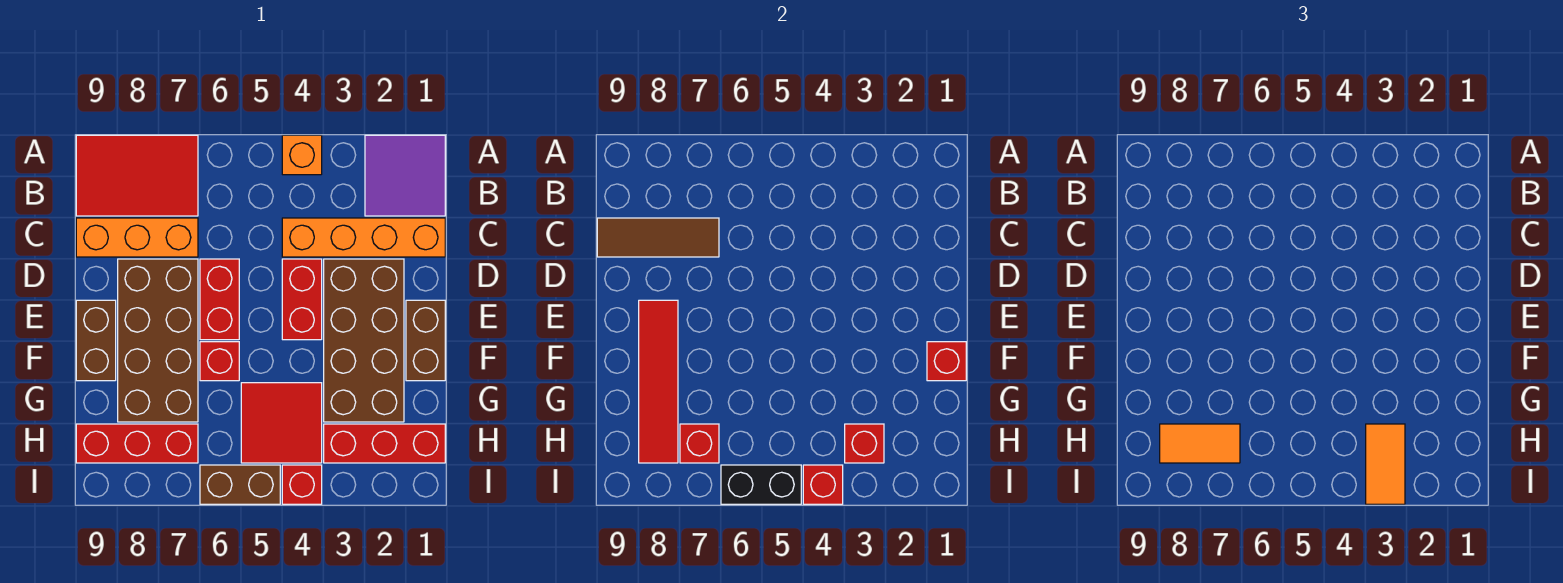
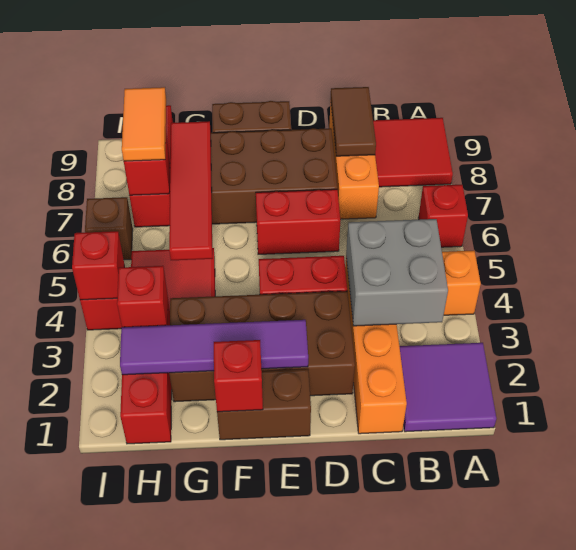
red tile A7:B9 level 1 -> red tile A8:B9 level 1
none -> grey brick B3:C4 level 2
brown tile C7:C9 level 2 -> brown tile C8:C9 level 2
none -> purple tile E2:H2 level 2
red tile E8:H8 level 2 -> red tile G5:G8 level 2
red brick F6 level 1 -> red brick A6 level 1
orange tile H3:I3 level 3 -> none
brown brick I5:I6 level 1 -> brown brick I6 level 1
black brick I5:I6 level 2 -> none

